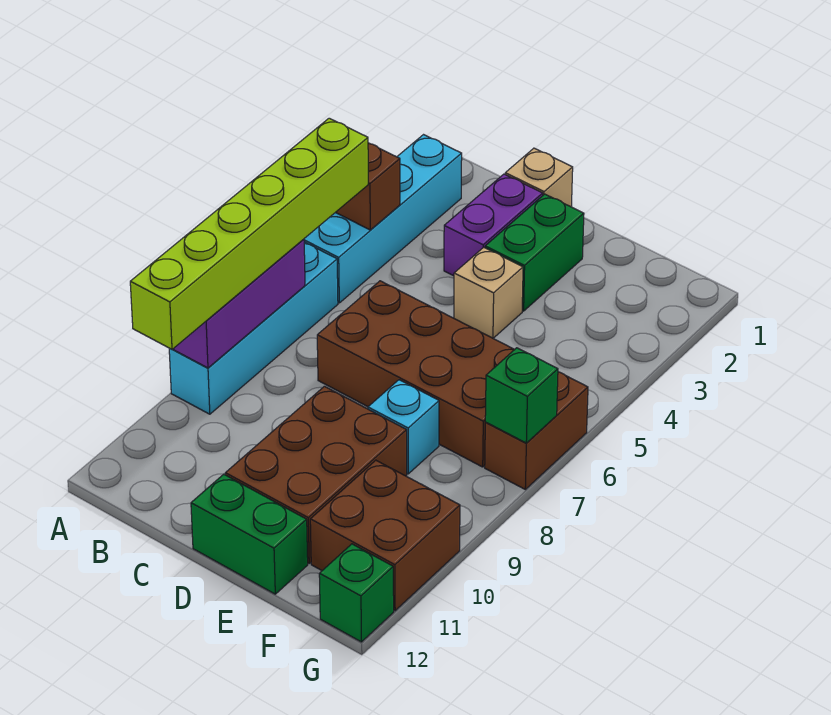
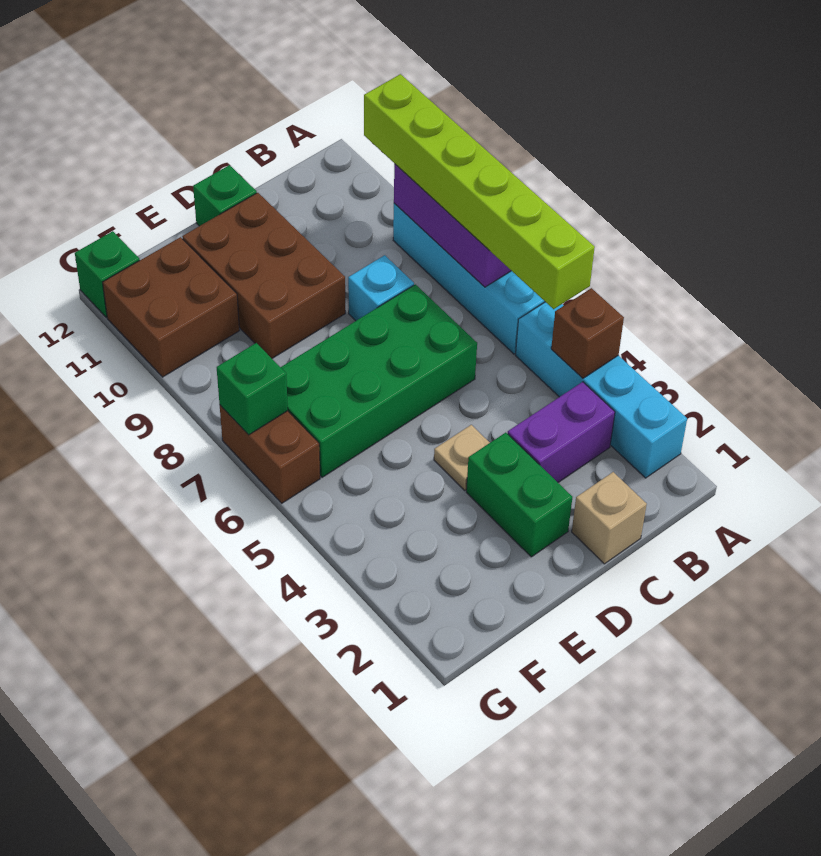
purple brick C2:C3 level 1 -> purple brick B3:C3 level 1
brown brick C6:F7 level 1 -> green brick C6:F7 level 1
tan brick D4 level 1 -> tan plate D4 level 1
green brick D12:E12 level 1 -> green brick D12 level 1
cyan brick E8 level 1 -> cyan brick C8 level 1

